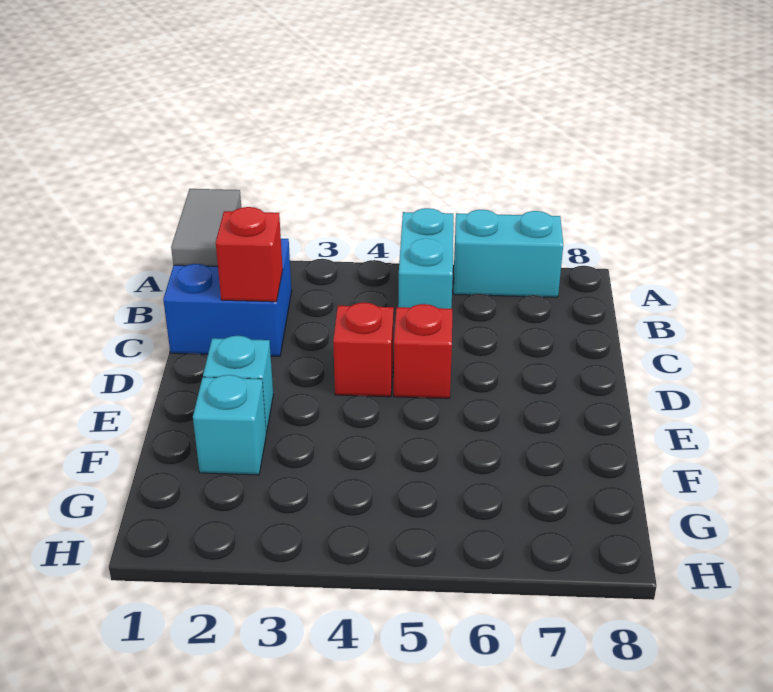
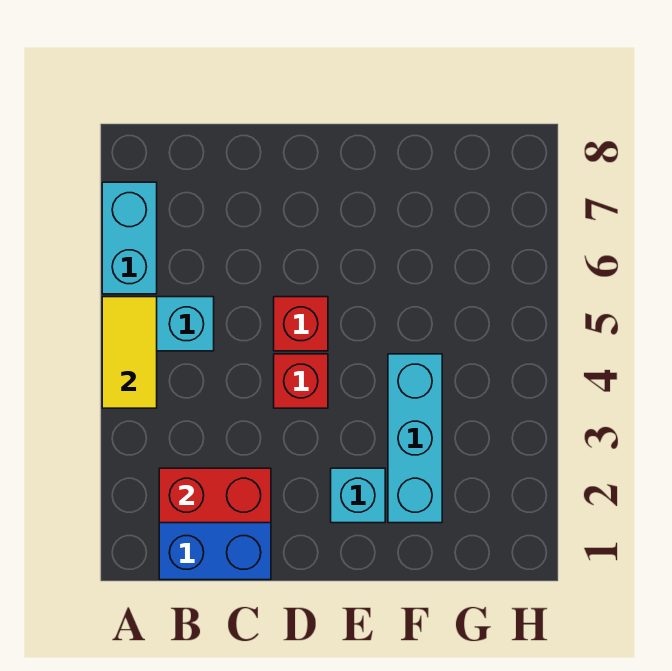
grey tile A1:B1 level 2 -> none
none -> yellow tile A4:A5 level 2
red brick C2 level 2 -> red brick B2:C2 level 2
cyan brick F2 level 1 -> cyan brick F2:F4 level 1

